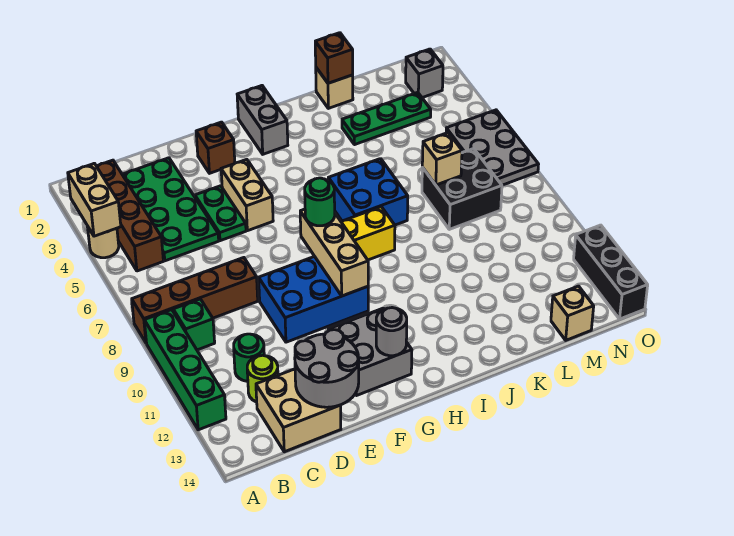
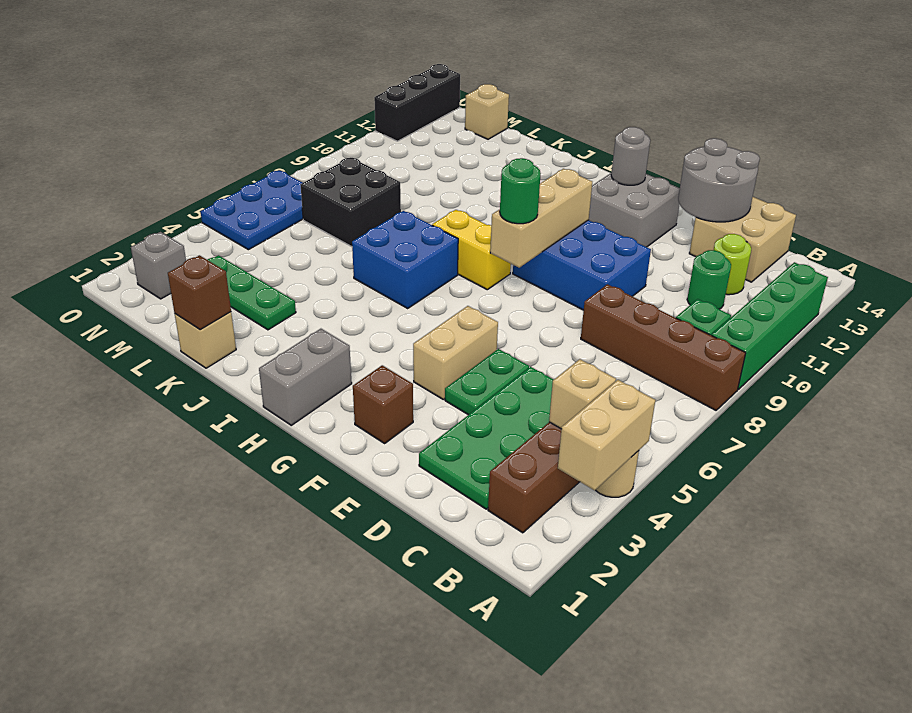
tan brick L7 level 2 -> tan brick B4 level 2
grey plate N5:O7 level 1 -> blue plate N5:O7 level 1

